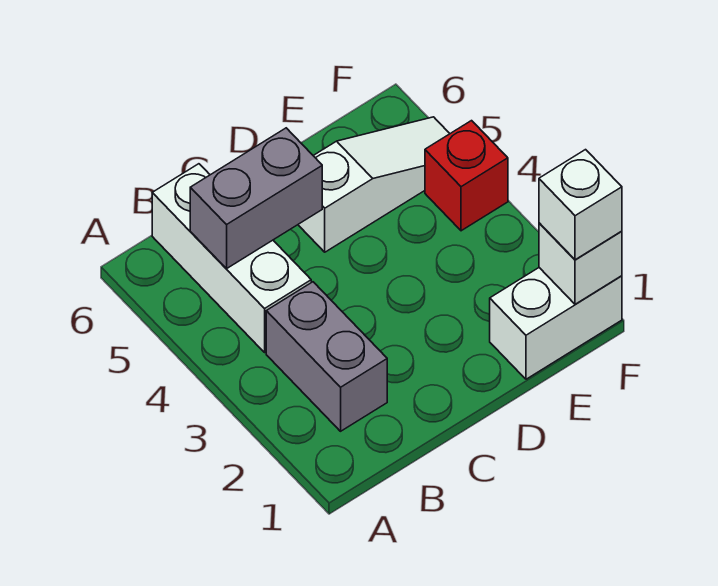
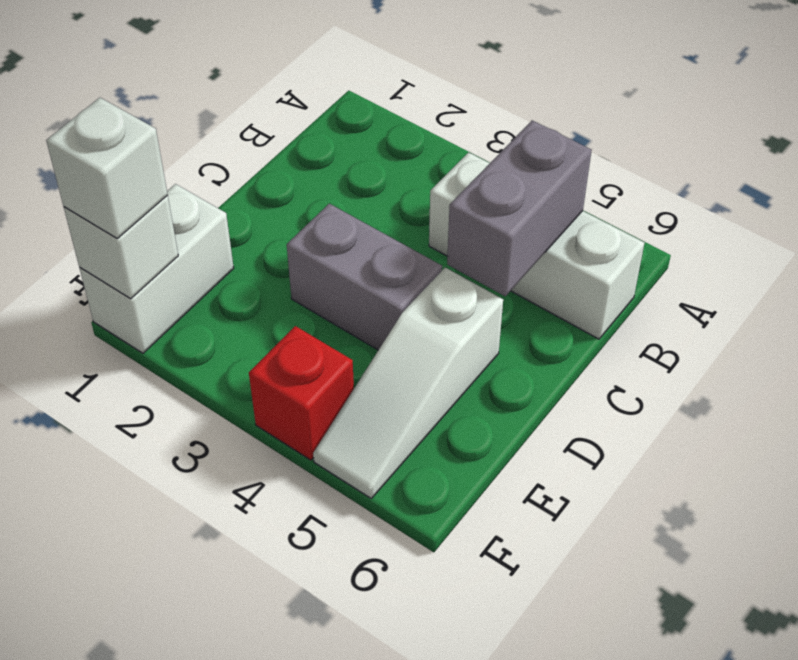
grey brick B2:B3 level 1 -> grey brick D3:D4 level 1

